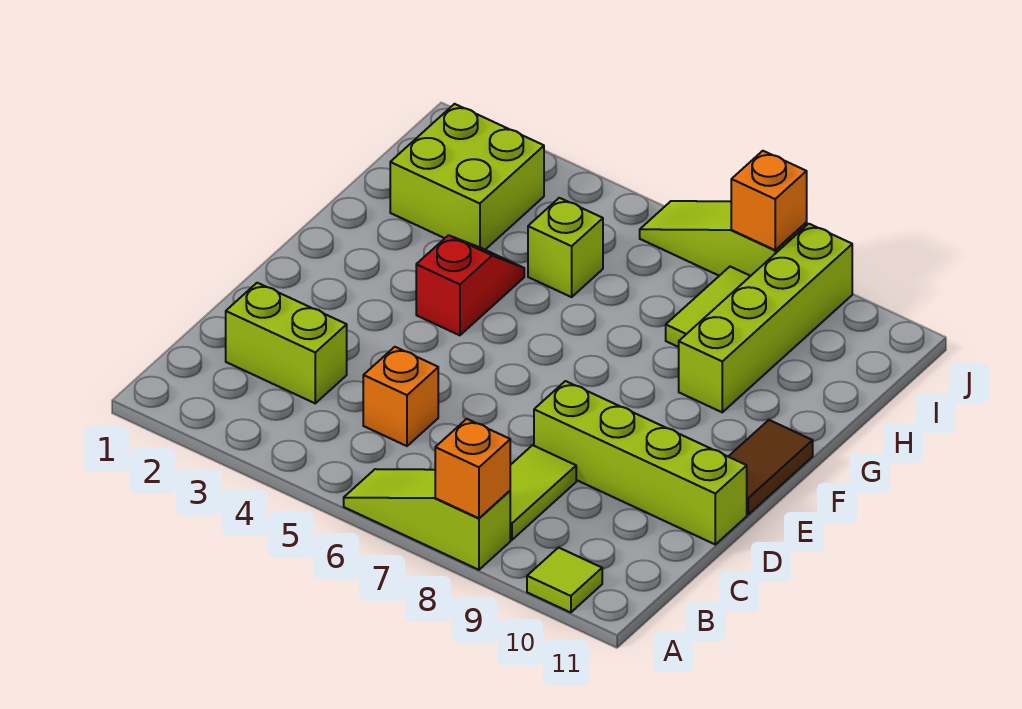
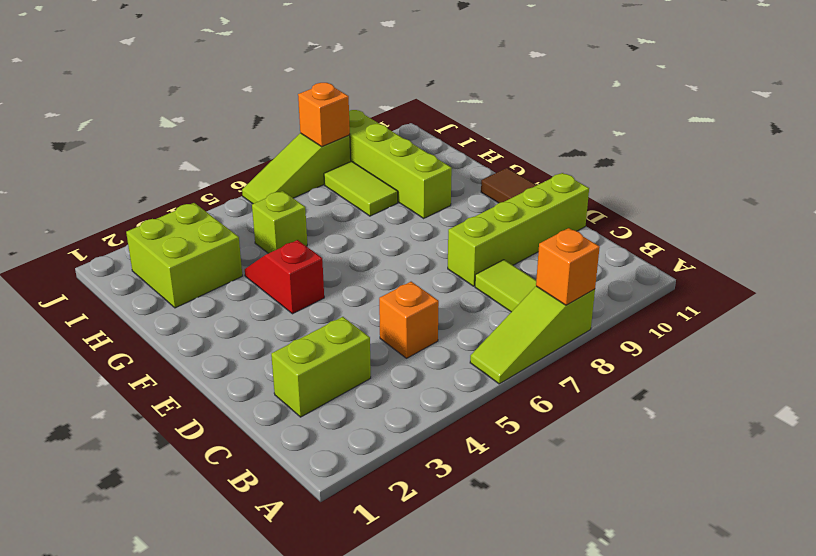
lime tile A10 level 1 -> none

